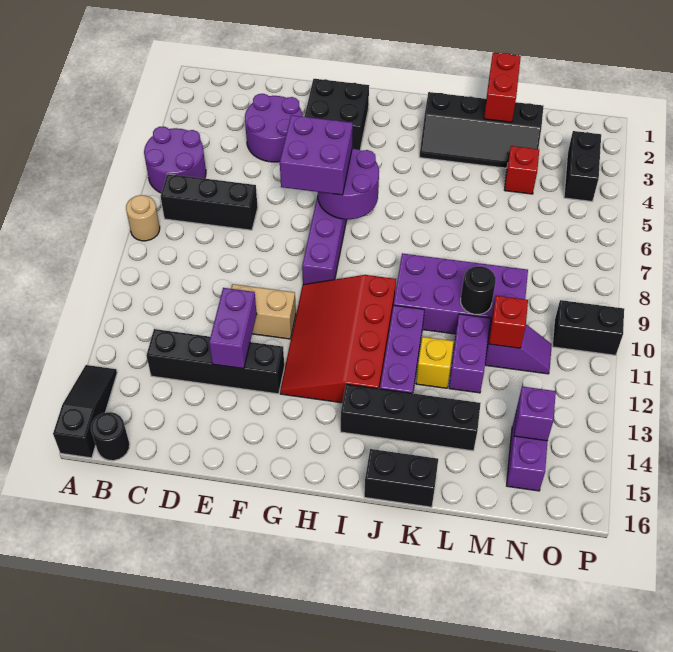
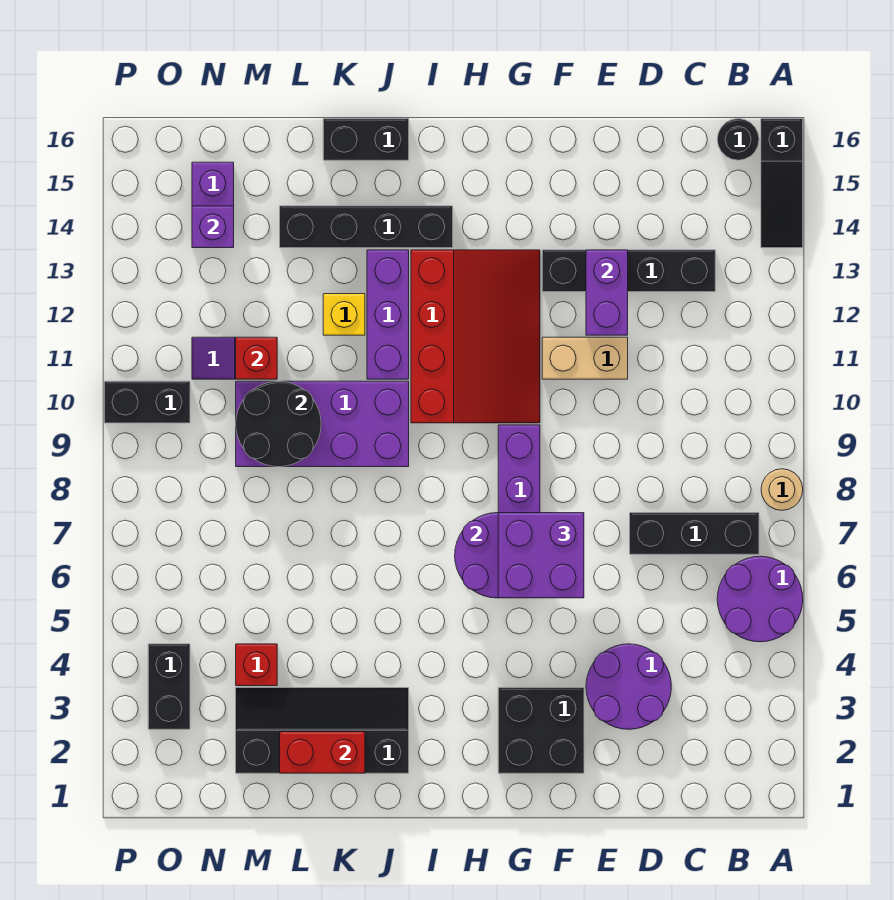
red brick L1:L2 level 2 -> red brick K2:L2 level 2
black round brick L10 level 2 -> black round brick L9:M10 level 2
purple brick L11:L12 level 1 -> none

